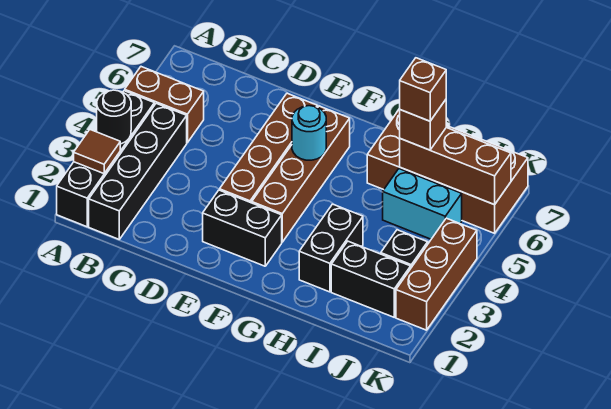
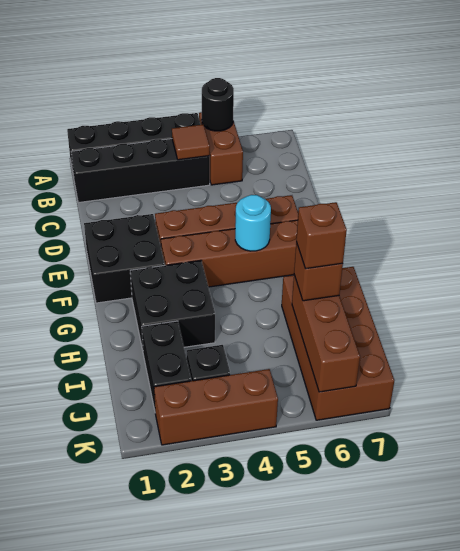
brown tile A2 level 2 -> brown tile B4 level 2
black round brick A3 level 2 -> black round brick A5 level 2
black brick E2:F2 level 1 -> black brick E1:F2 level 1
black brick H2:H3 level 1 -> black brick G2:H3 level 1
cyan brick I5:J5 level 1 -> none

